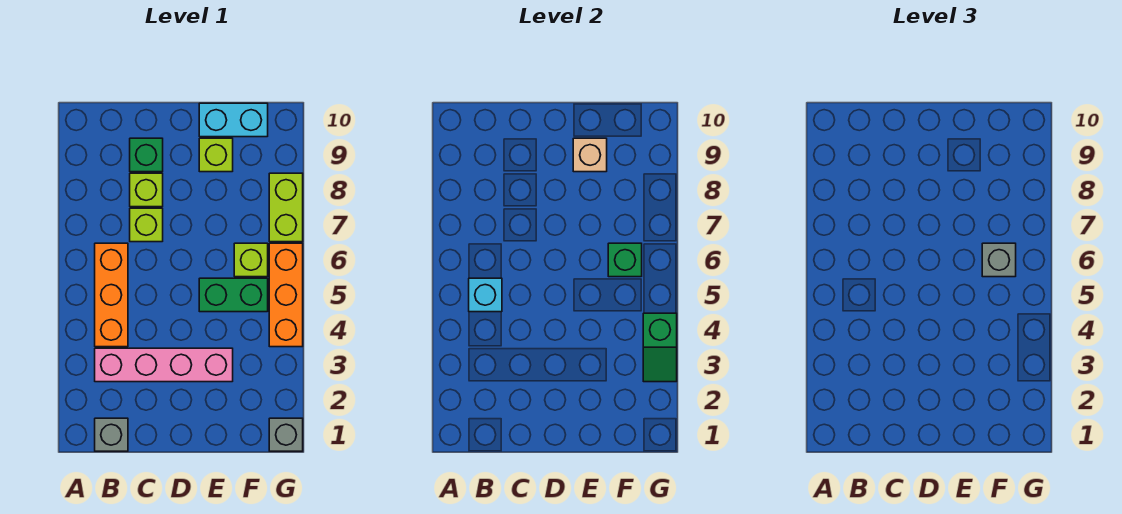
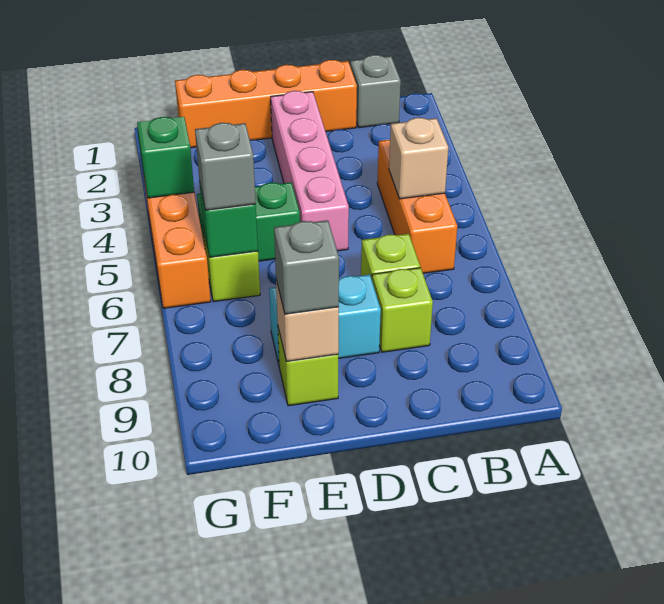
pink brick B3:E3 level 1 -> pink brick D2:D5 level 1
cyan brick B5 level 2 -> tan brick B5 level 2
none -> orange brick C1:F1 level 1
green brick C9 level 1 -> none
cyan brick E10:F10 level 1 -> cyan brick D8:E8 level 1
grey brick G1 level 1 -> grey brick E9 level 3
lime brick G7:G8 level 1 -> none

